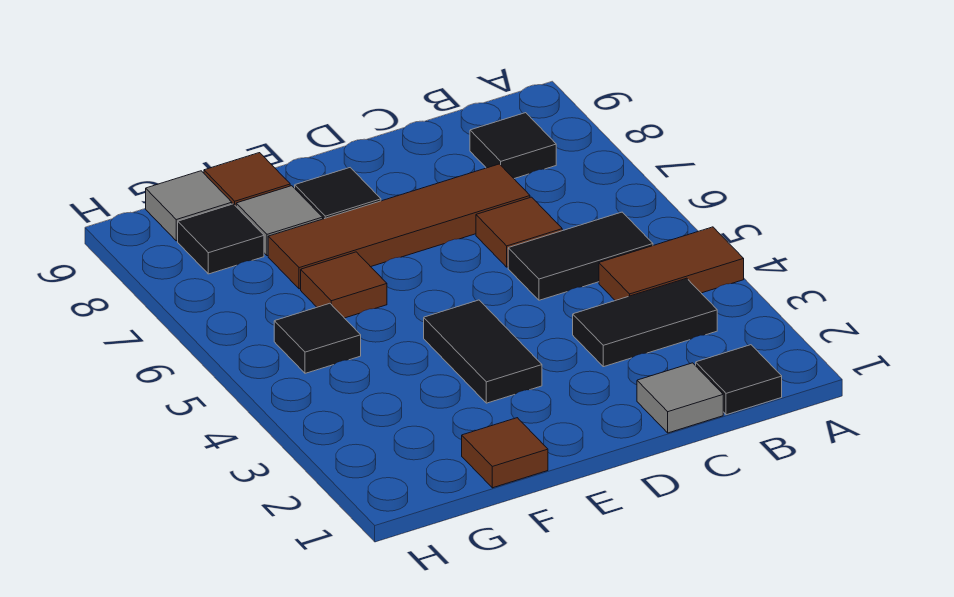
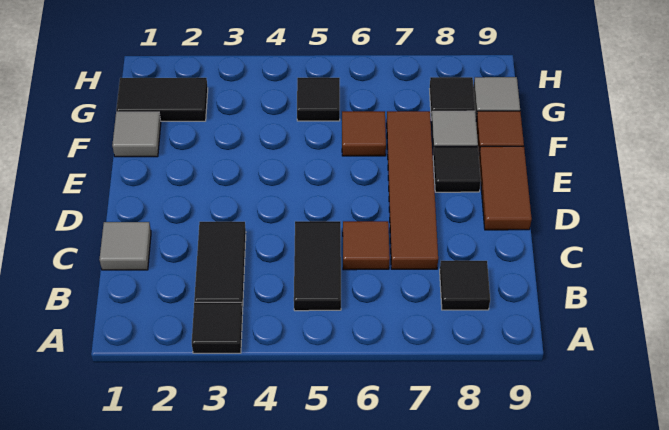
brown tile A4:B4 level 1 -> brown tile D9:E9 level 1
black tile B1 level 1 -> black tile A3 level 1
black tile E3:E4 level 1 -> black tile G1:G2 level 1
brown tile F1 level 1 -> grey tile F1 level 1

